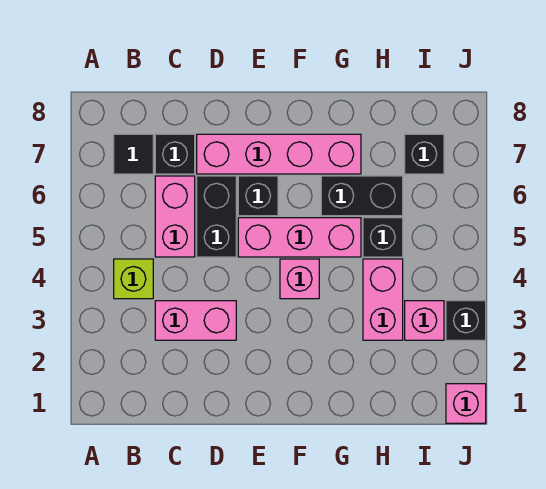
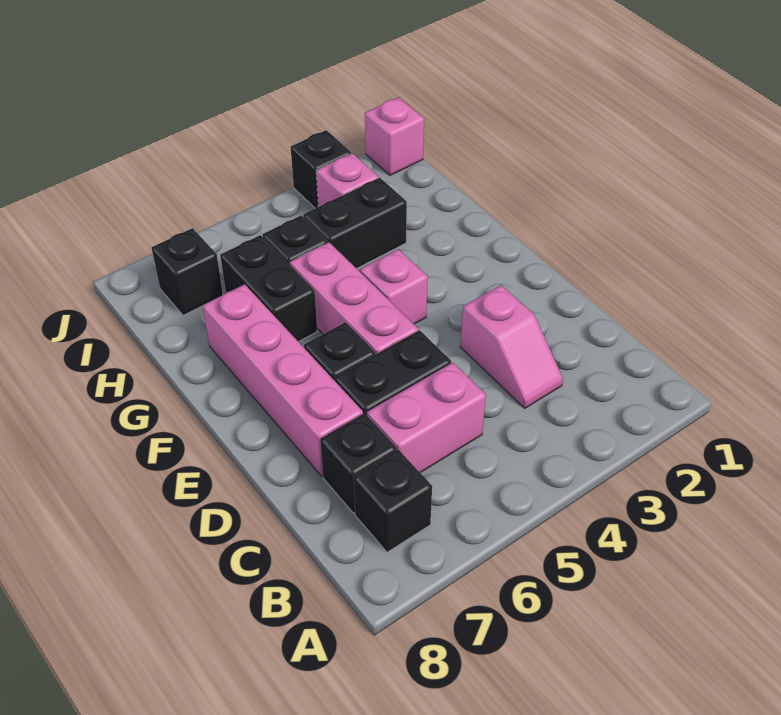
lime brick B4 level 1 -> none
black tile B7 level 1 -> black brick B7 level 1
pink brick C3:D3 level 1 -> pink slope C3:D3 level 1 top D
pink brick H3:H4 level 1 -> black brick H3:H4 level 1

